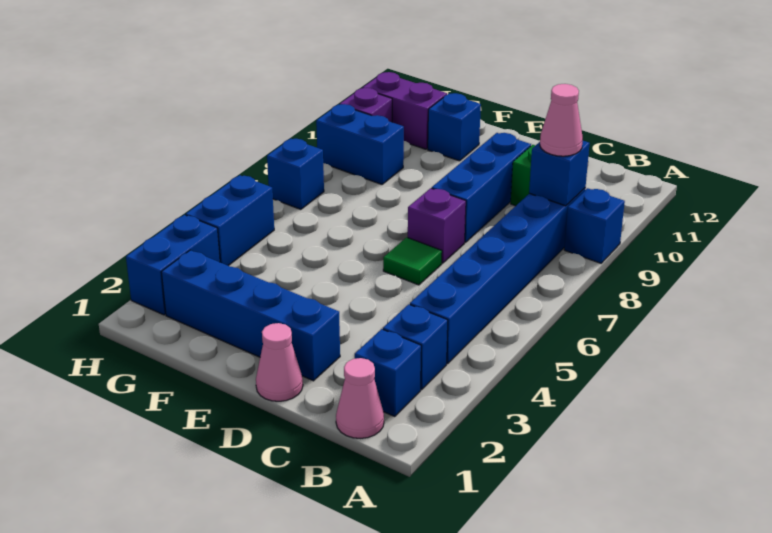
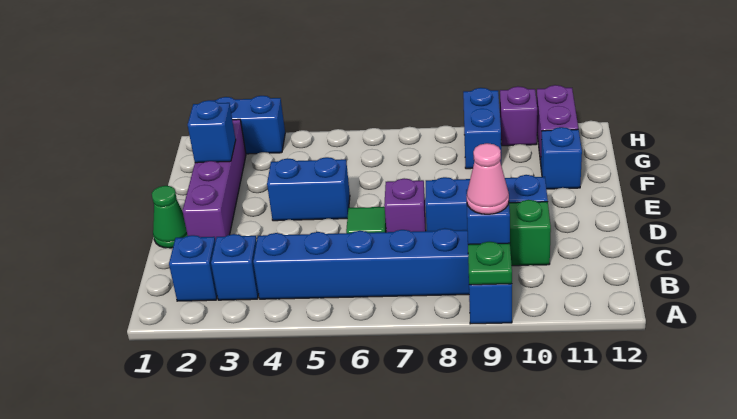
none -> green plate A9 level 2
pink cone B1 level 1 -> none
pink cone D1 level 1 -> green cone D1 level 1
blue brick D2:G2 level 1 -> purple brick D2:G2 level 1
blue brick H4:H5 level 1 -> blue brick E4:E5 level 1
blue brick H7 level 1 -> blue brick F2 level 2

